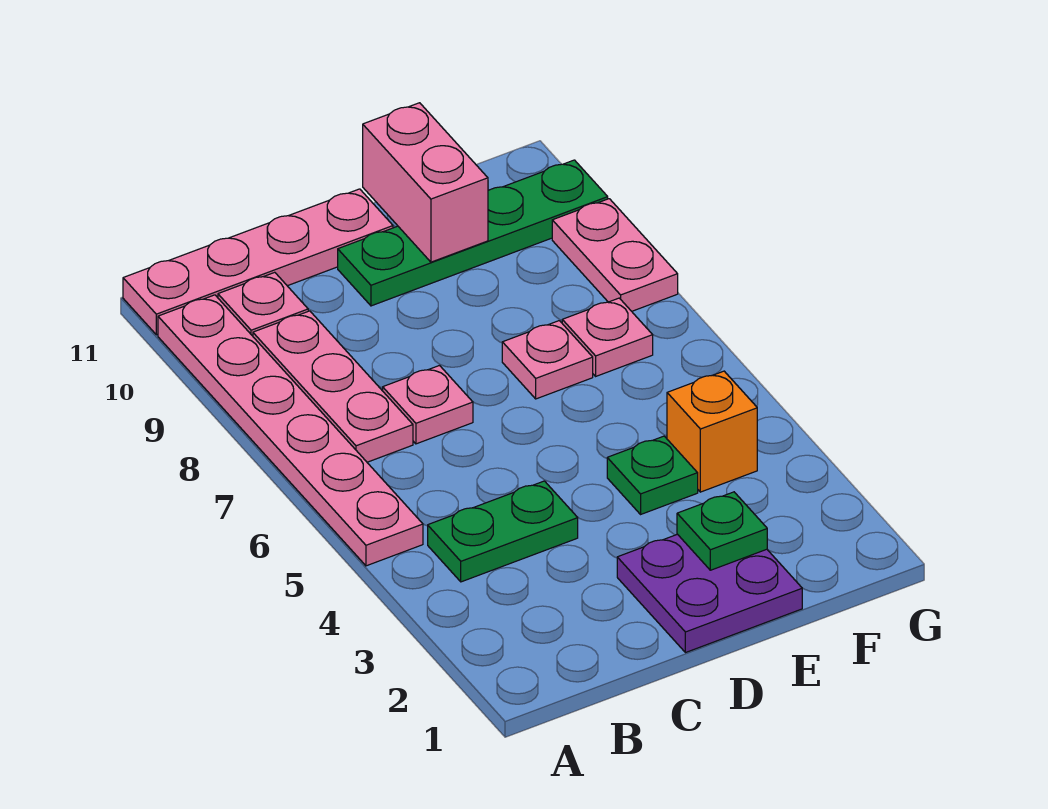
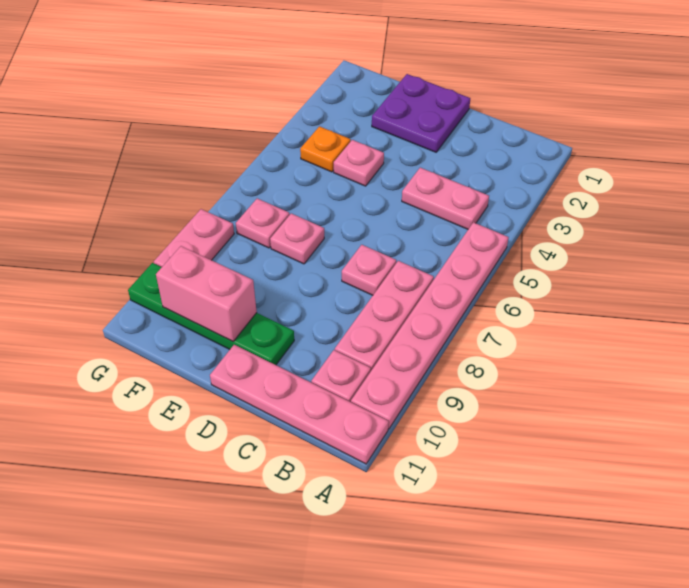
green plate B4:C4 level 1 -> pink plate B4:C4 level 1
green plate E2 level 2 -> none
green plate E4 level 1 -> pink plate E4 level 1
pink brick E10:E11 level 2 -> pink brick E10:F10 level 2
orange brick F4 level 1 -> orange plate F4 level 1

